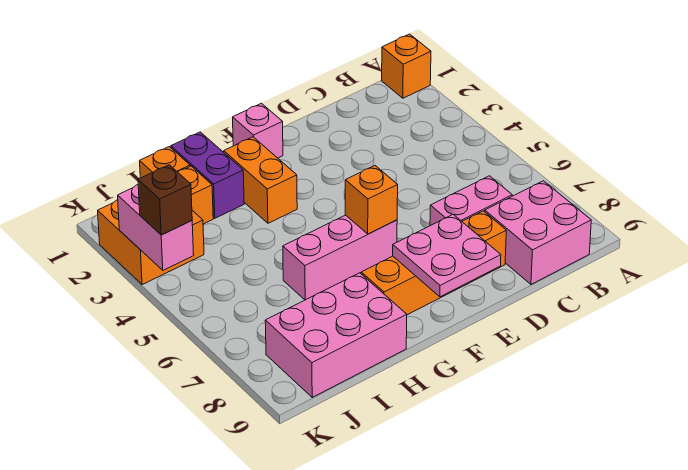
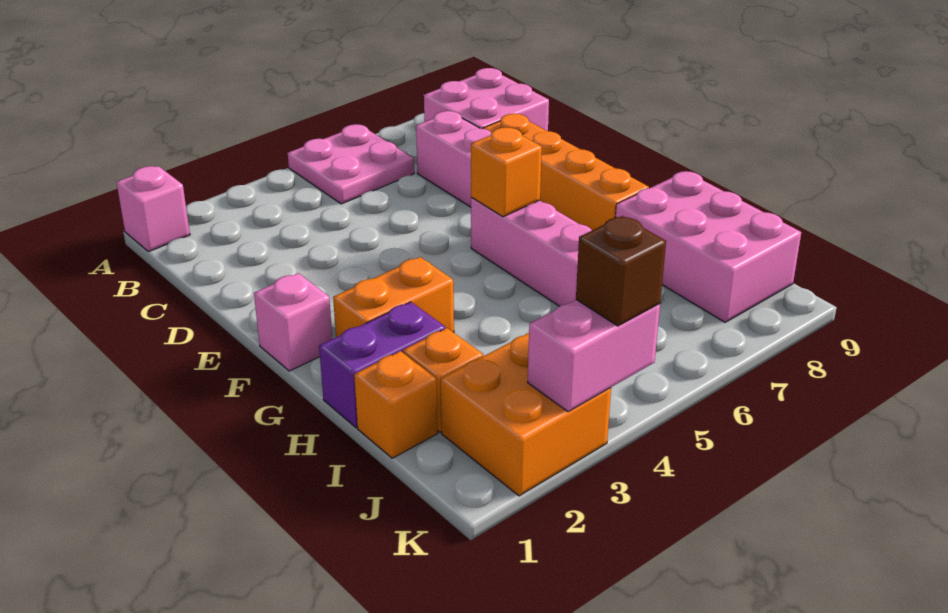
orange brick A1 level 1 -> pink brick A1 level 1
pink plate E8:F9 level 2 -> pink plate A5:B6 level 1

